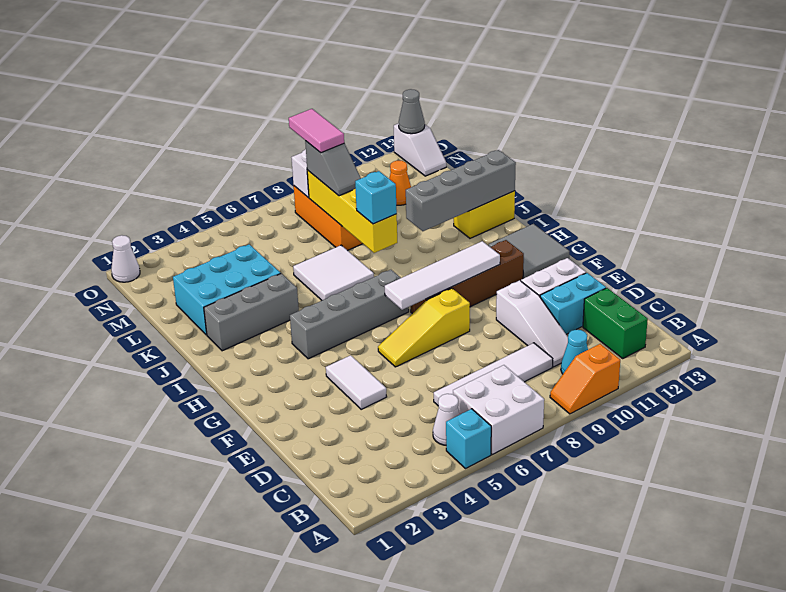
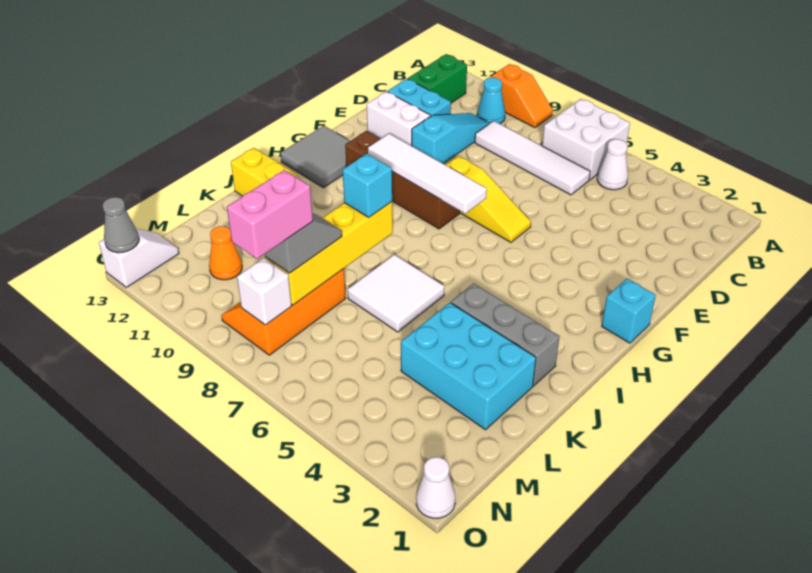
cyan brick A5 level 1 -> cyan brick G1 level 1
white slope C10:E10 level 1 top E -> cyan slope C10:E10 level 1 top E
white tile E4:F4 level 1 -> none
grey brick H4:H7 level 1 -> none
grey brick J10:J13 level 2 -> none
pink tile M8:N8 level 4 -> pink brick M8:N8 level 4

